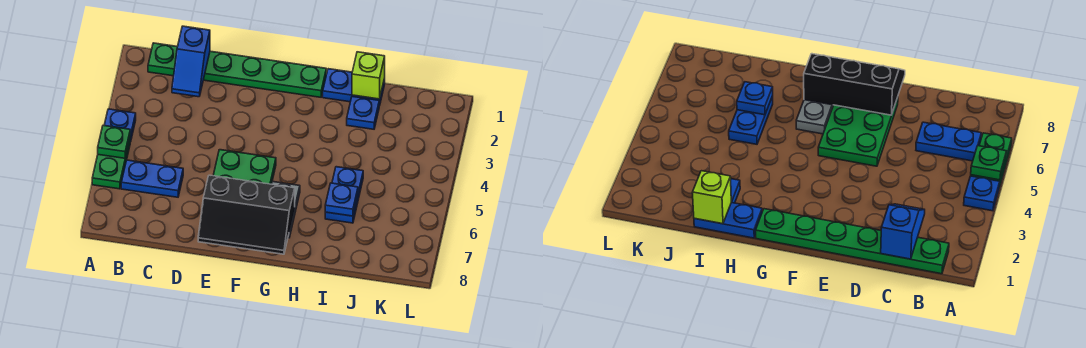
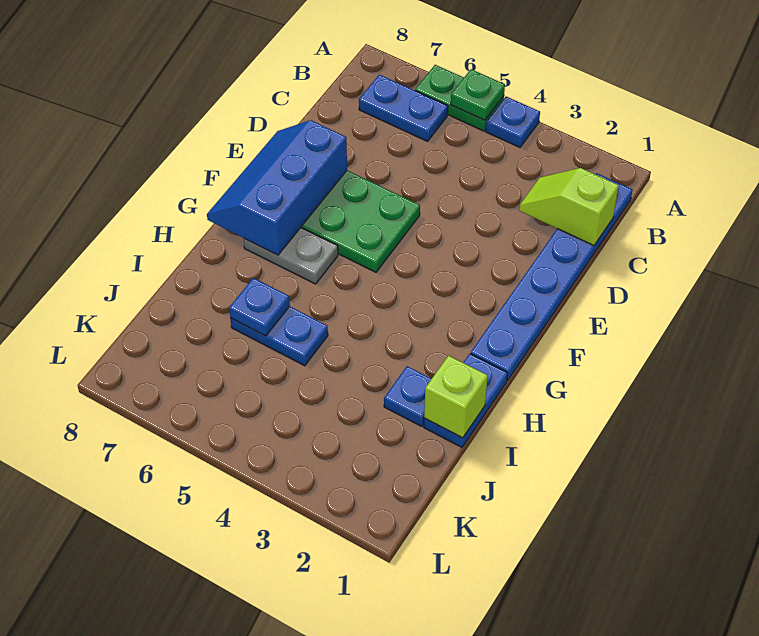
green plate B1:G1 level 1 -> blue plate B1:G1 level 1
blue plate B6:C6 level 1 -> blue plate B6:B7 level 1
blue slope C1:C2 level 2 top 1 -> lime slope C1:C2 level 2 top 1
black slope E7:G8 level 2 top 7 -> blue slope E7:G8 level 2 top 7

